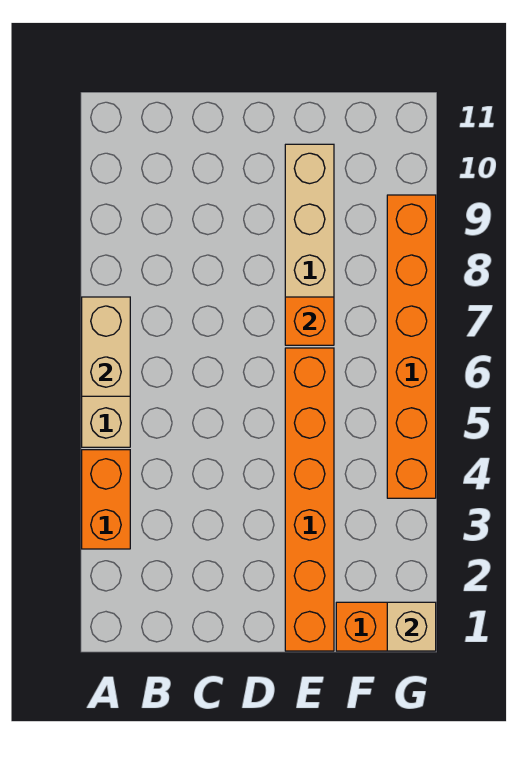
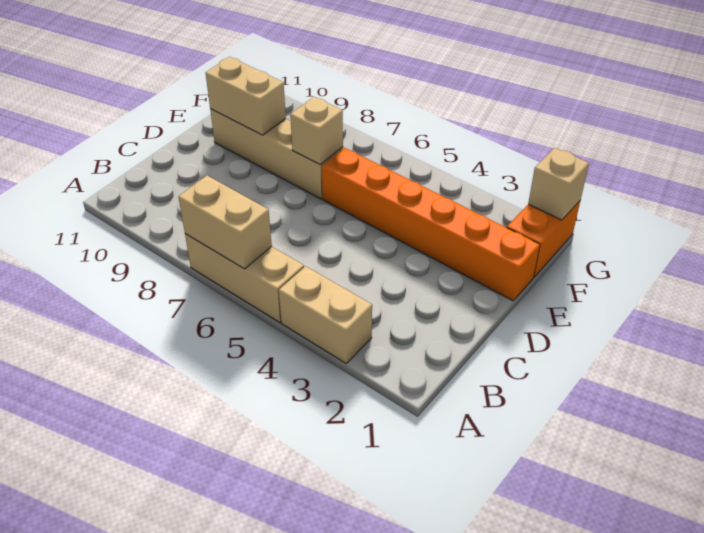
orange brick A3:A4 level 1 -> tan brick A3:A4 level 1
orange brick E7 level 2 -> tan brick E7 level 2
none -> tan brick E9:E10 level 2
orange brick G4:G9 level 1 -> none

